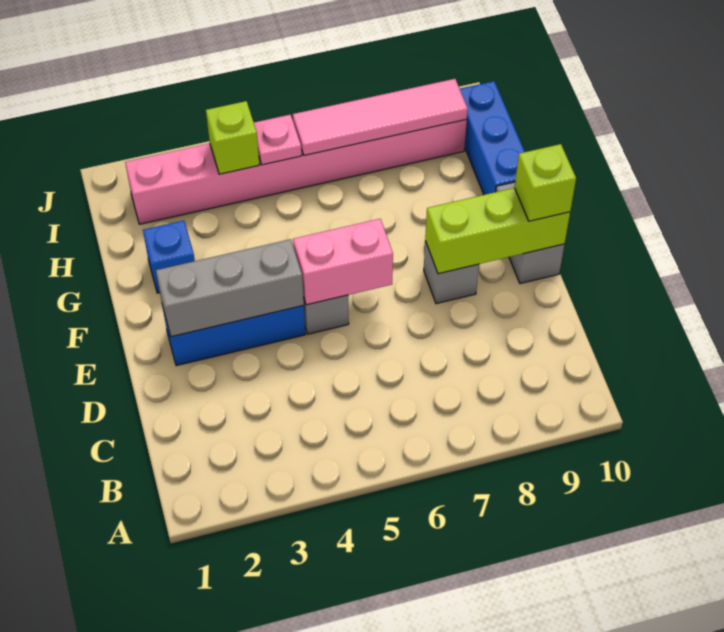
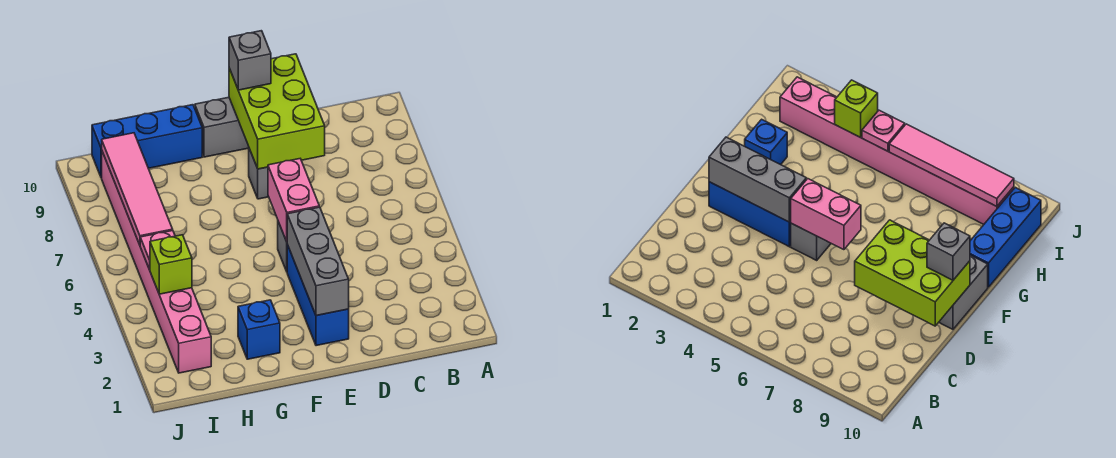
lime brick E8:E10 level 2 -> lime brick D8:E10 level 2
lime brick E10 level 3 -> grey brick E10 level 3

